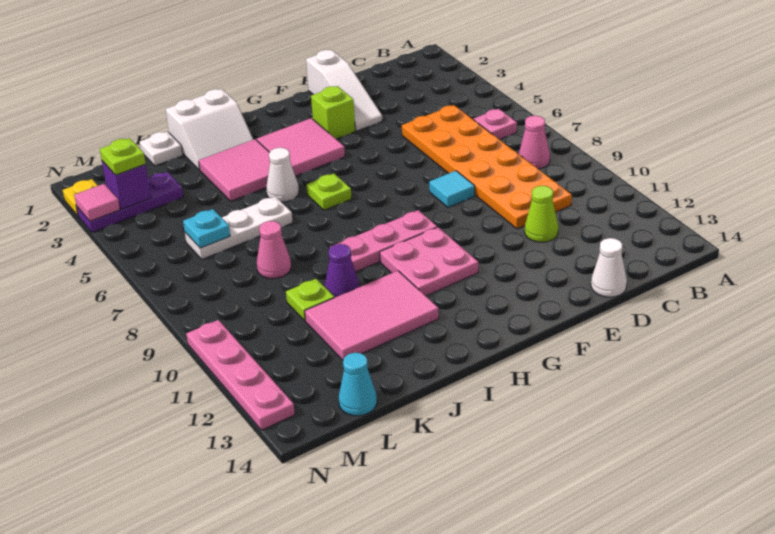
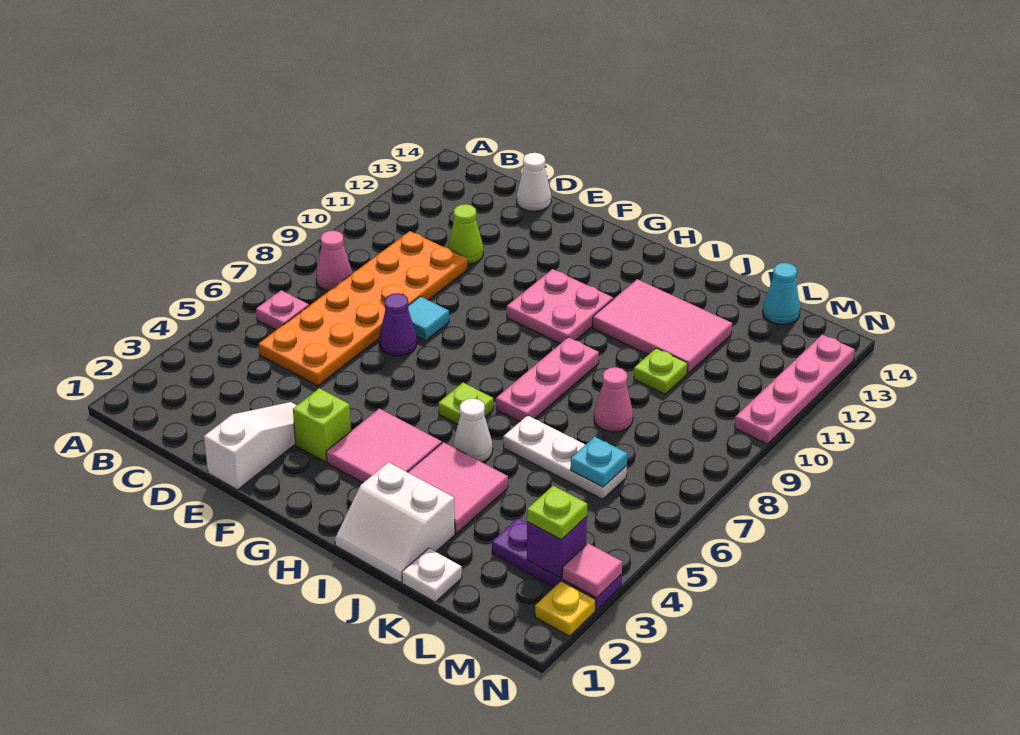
pink plate G9:I9 level 1 -> pink plate I7:I9 level 1
white slope I1:J2 level 1 top 1 -> white slope I1:J2 level 1 top 2
purple cone J10 level 1 -> purple cone E7 level 1

